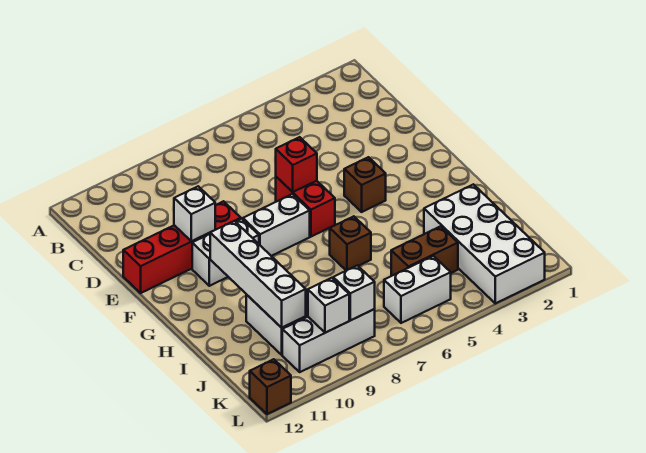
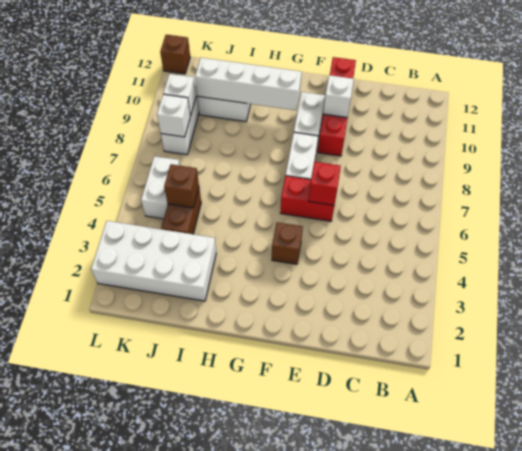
brown brick H6 level 1 -> brown brick J5 level 2

